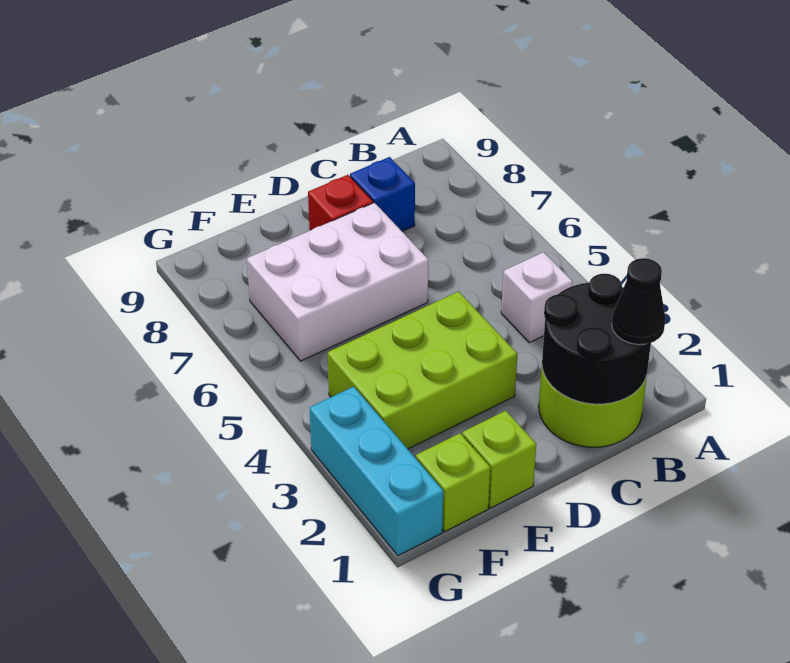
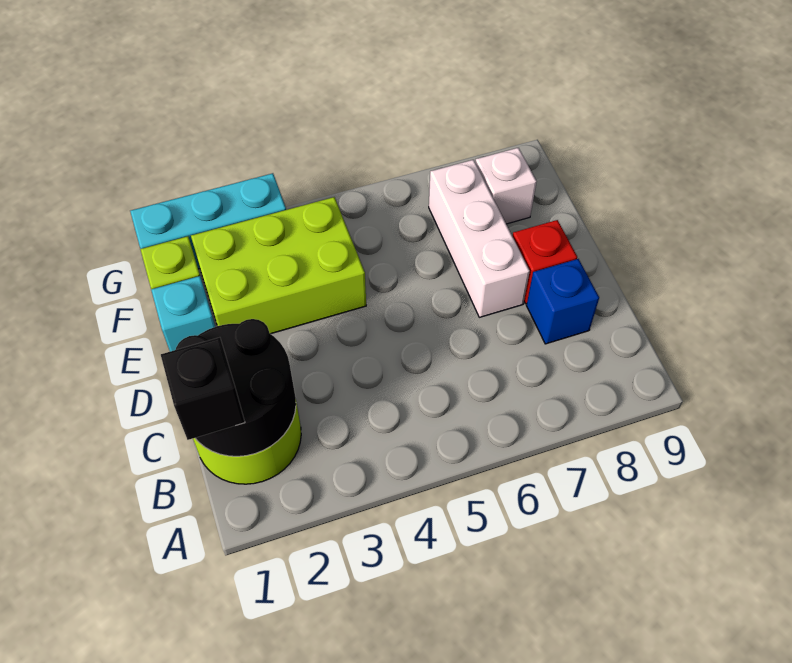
black cone B1 level 3 -> black brick B1 level 3
white brick B4 level 1 -> white brick F8 level 1
lime brick D3:F4 level 1 -> lime brick E2:F4 level 1
white brick D6:F7 level 1 -> white brick D7:F7 level 1
lime brick E1 level 1 -> cyan brick E1 level 1

